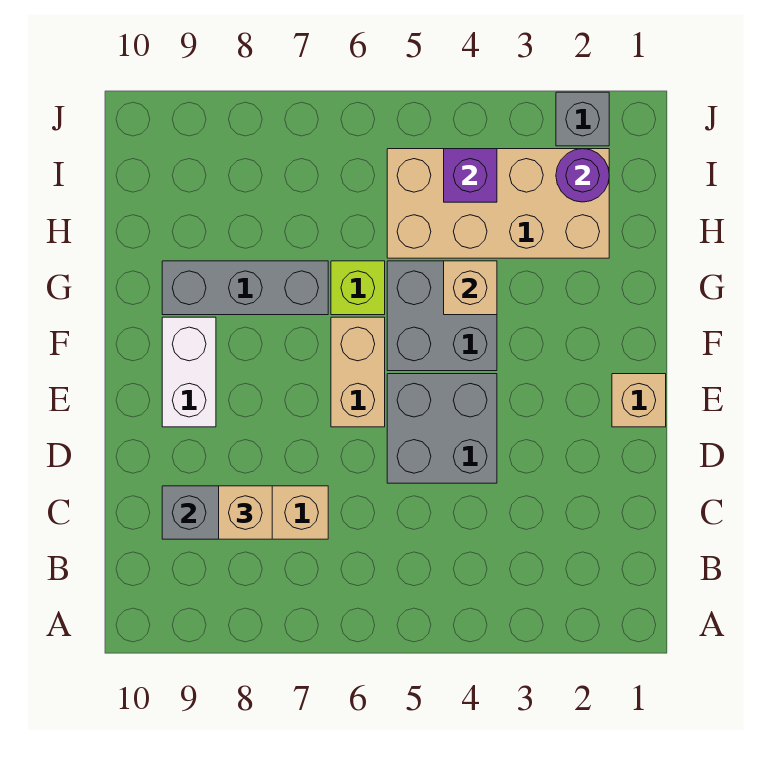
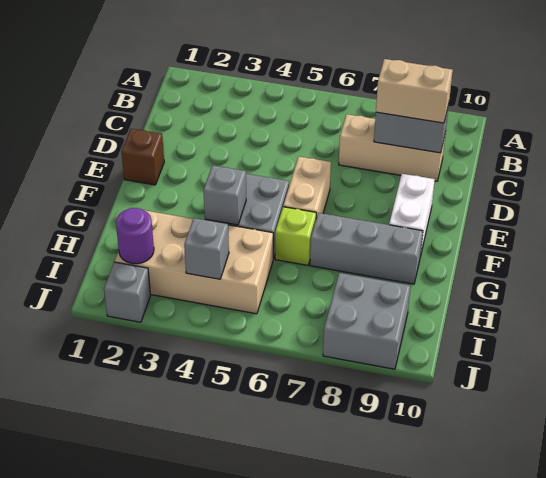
tan brick C8 level 3 -> tan brick C8:C9 level 3
grey brick D4:E5 level 1 -> grey brick I8:J9 level 1
tan brick E1 level 1 -> brown brick E1 level 1
tan brick G4 level 2 -> grey brick G4 level 2
purple brick I4 level 2 -> grey brick I4 level 2

